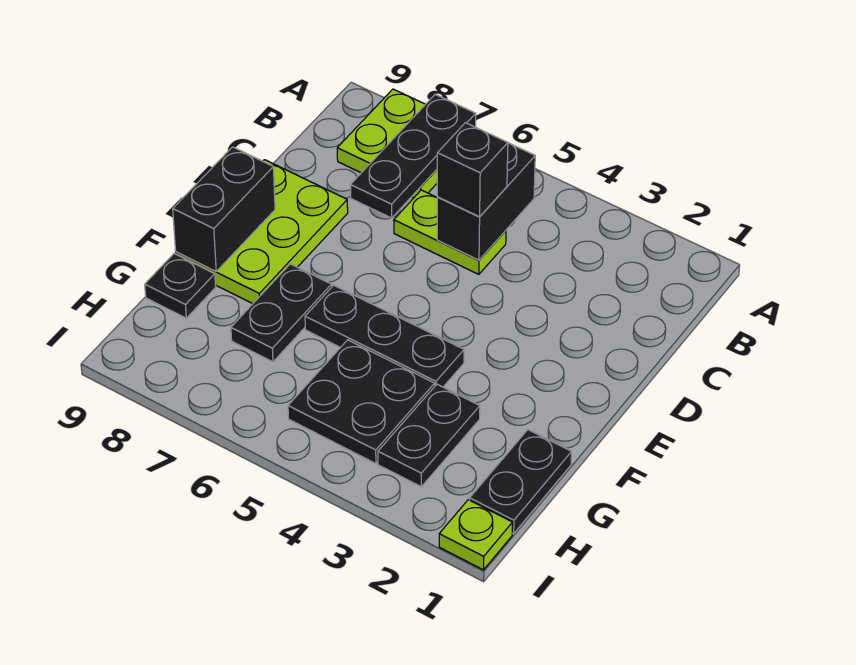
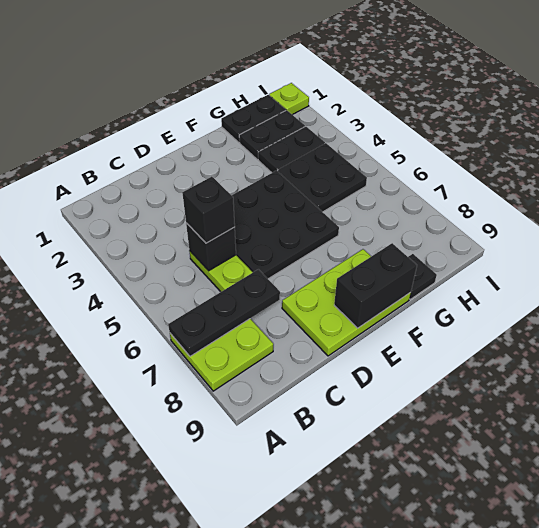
black brick B5:C5 level 2 -> black brick C5 level 2
black plate F4:F6 level 1 -> black plate D4:F6 level 1
black plate F7:G7 level 1 -> black plate G2:H2 level 1

